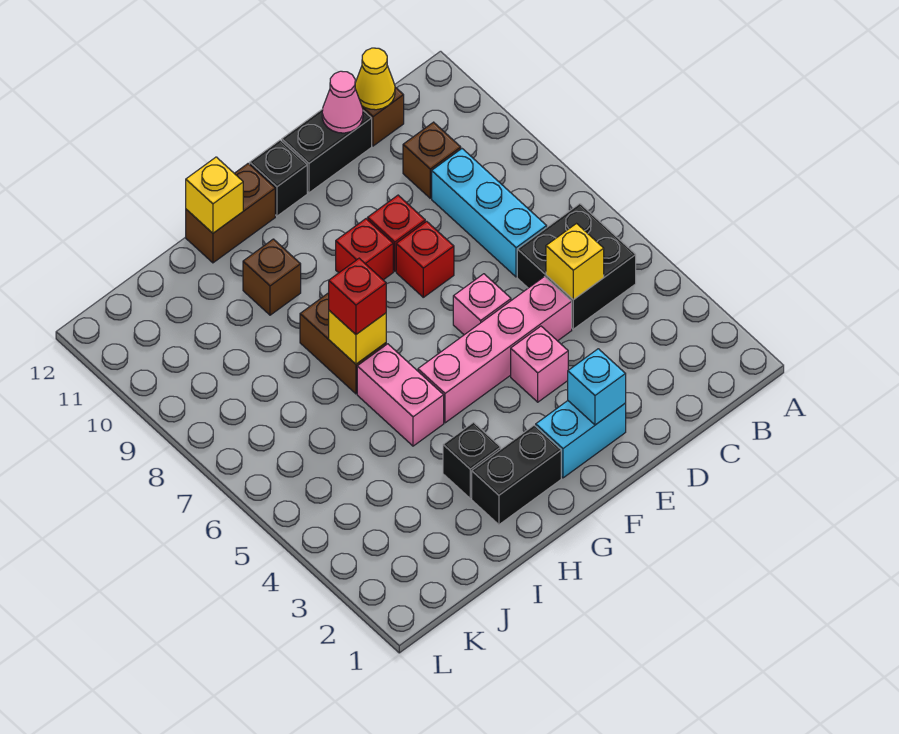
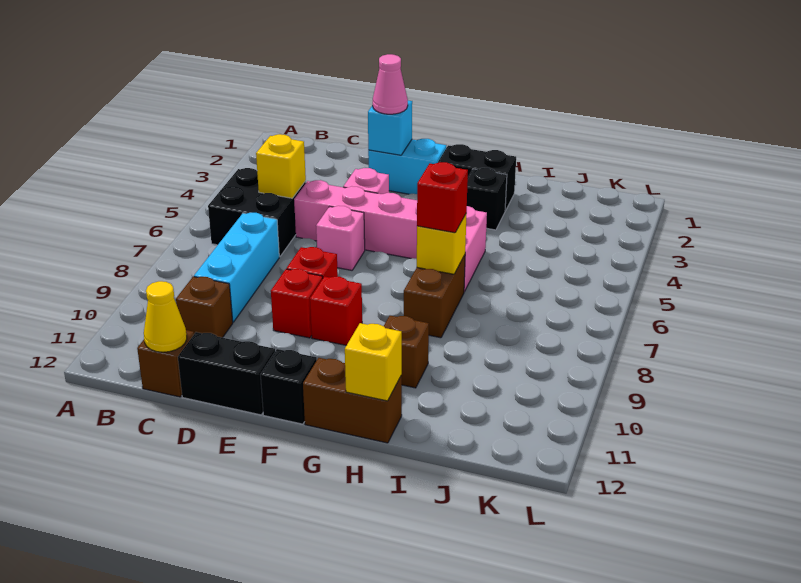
pink cone D12 level 2 -> pink cone E2 level 3

